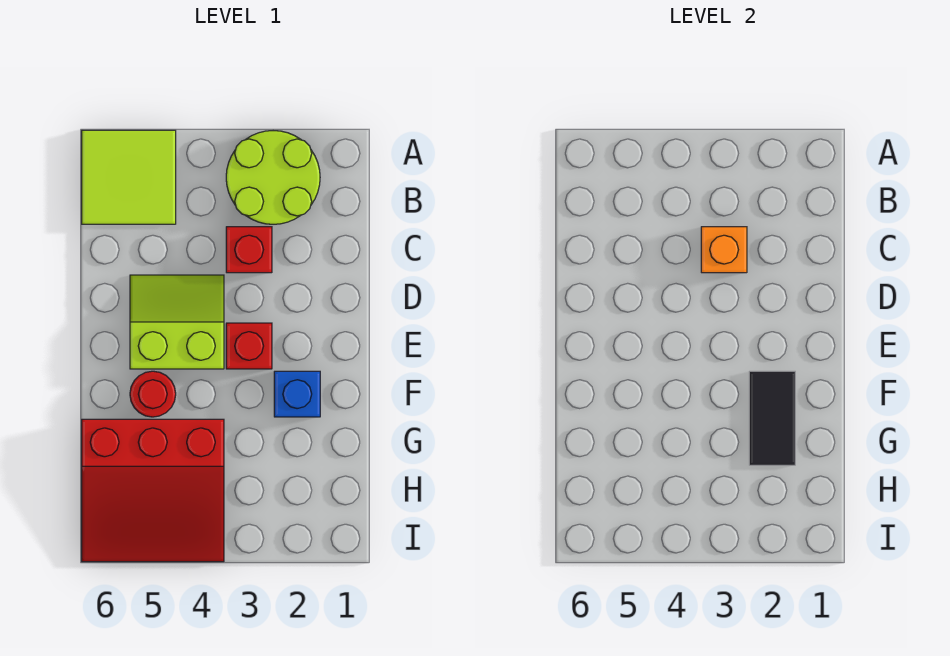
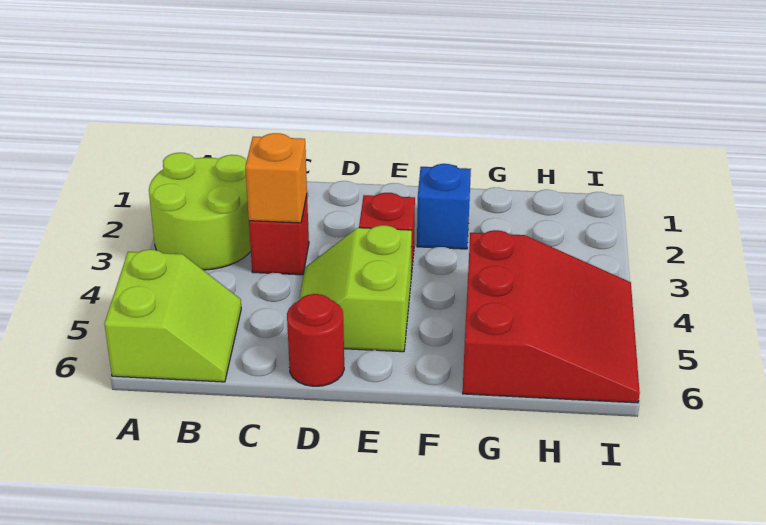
lime tile A5:B6 level 1 -> lime slope A5:B6 level 1 top A
black tile F2:G2 level 2 -> none
red round brick F5 level 1 -> red round brick D6 level 1

